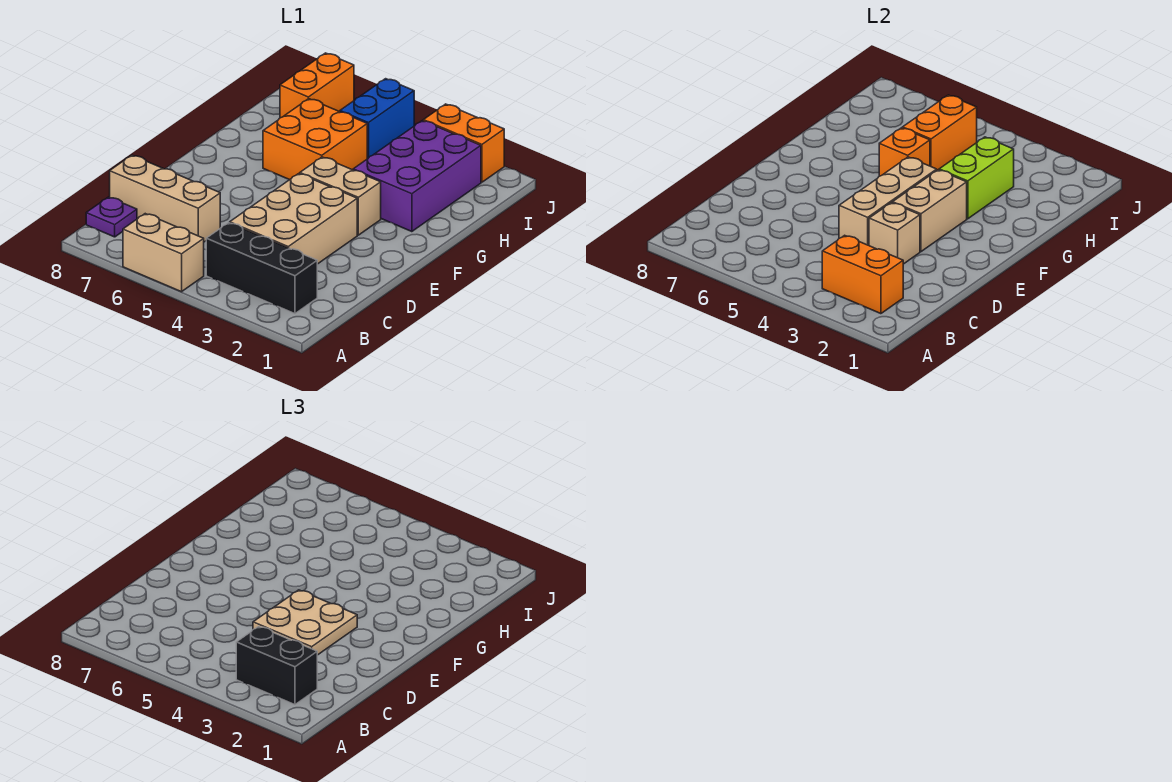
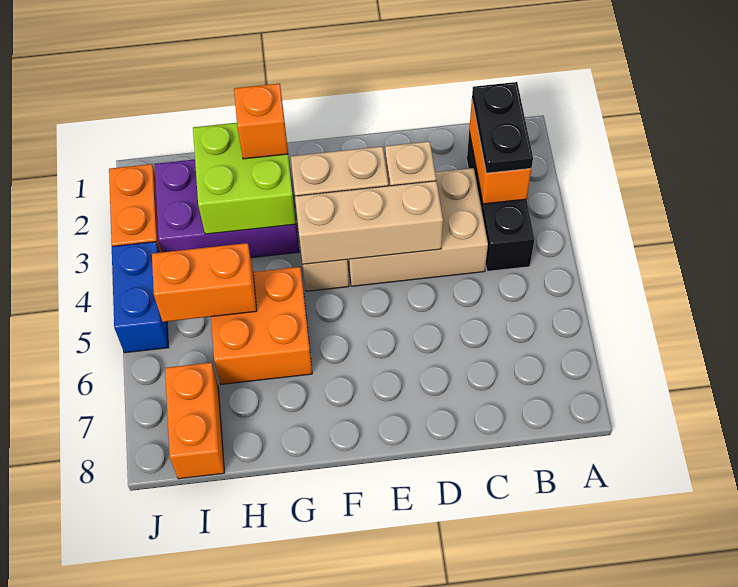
tan brick A5:A6 level 1 -> none
black brick B2:B3 level 3 -> black plate B2:B3 level 3
purple plate B8 level 1 -> none
tan brick C6:C8 level 1 -> none
tan plate D3:E4 level 3 -> none
lime brick G3:H3 level 2 -> lime brick G2:H3 level 2
orange brick G5 level 2 -> orange brick G2 level 3
blue brick I5:J5 level 1 -> blue brick J4:J5 level 1
orange brick I7:J7 level 1 -> orange brick I7:I8 level 1

